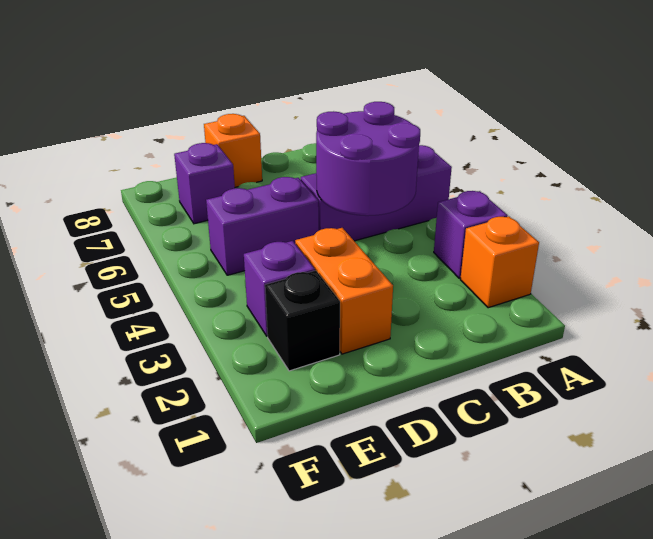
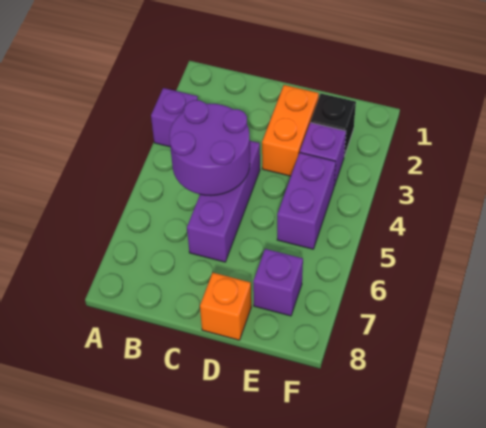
orange brick A2 level 1 -> none
purple brick A5:C5 level 1 -> purple brick C4:C6 level 1
purple brick D5:E5 level 1 -> purple brick E4:E5 level 1

